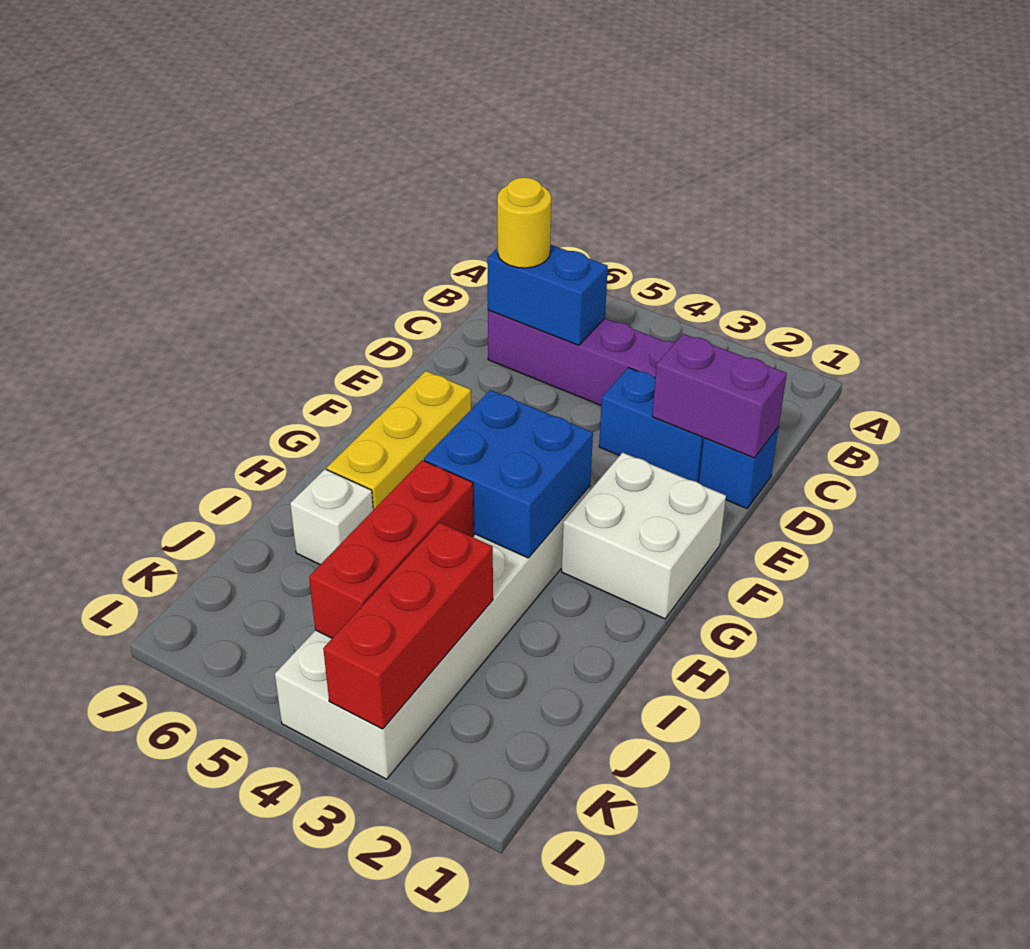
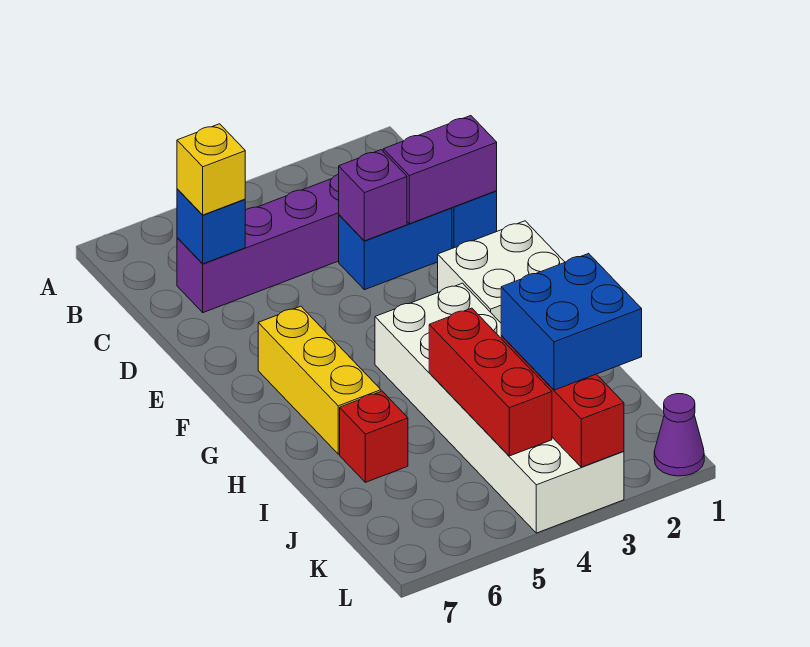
blue brick C5:C6 level 2 -> blue brick C6 level 2
yellow round brick C6 level 3 -> yellow brick C6 level 3
none -> purple brick D3 level 2
blue brick G3:H4 level 2 -> blue brick J2:K3 level 3
white brick I6 level 1 -> red brick I6 level 1
none -> purple cone L1 level 1

